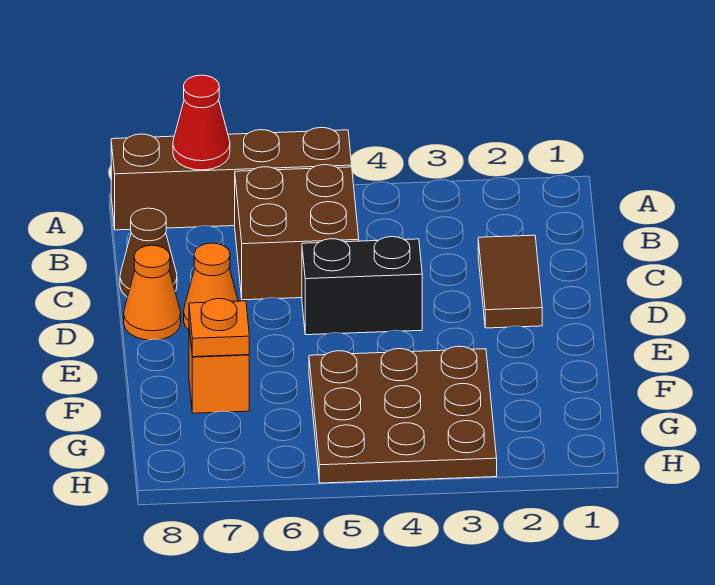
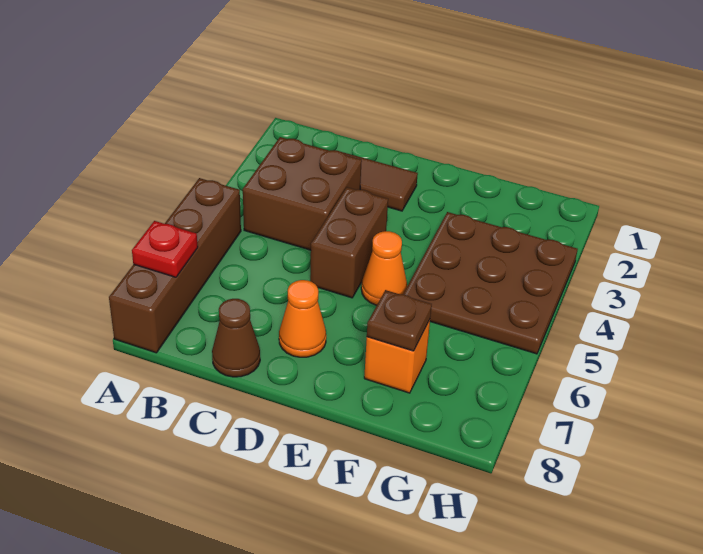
red cone A7 level 2 -> red plate A7 level 2
brown brick B5:C6 level 1 -> brown brick B3:C4 level 1
black brick D4:D5 level 1 -> brown brick D4:D5 level 1
orange cone D8 level 1 -> orange cone E5 level 1
orange plate F7 level 2 -> brown plate F7 level 2

